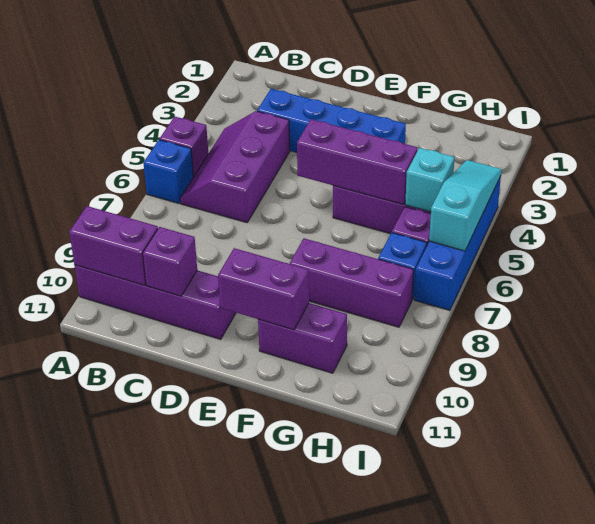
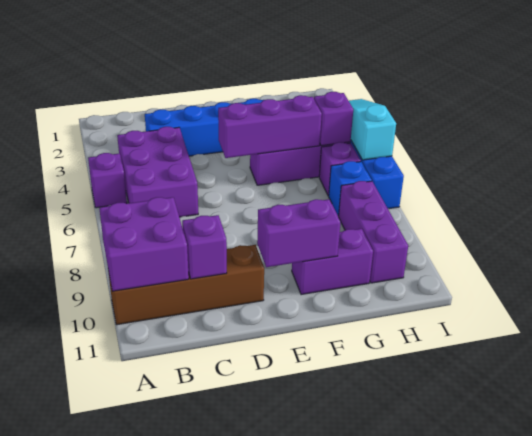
blue brick A6 level 1 -> none
purple brick A10:D10 level 1 -> brown brick A10:D10 level 1
purple brick A10:B10 level 2 -> purple brick A9:B10 level 2
purple slope B4:C6 level 1 top C -> purple brick B4:C6 level 1
purple brick F8:H8 level 1 -> purple brick H8:H10 level 1
cyan brick H5 level 2 -> purple brick H5 level 2

